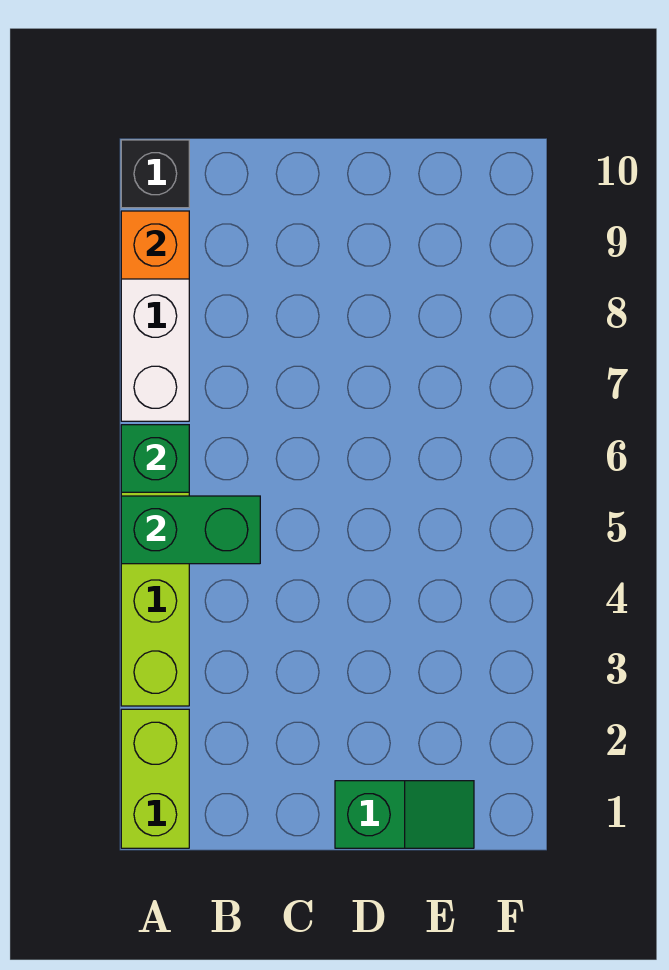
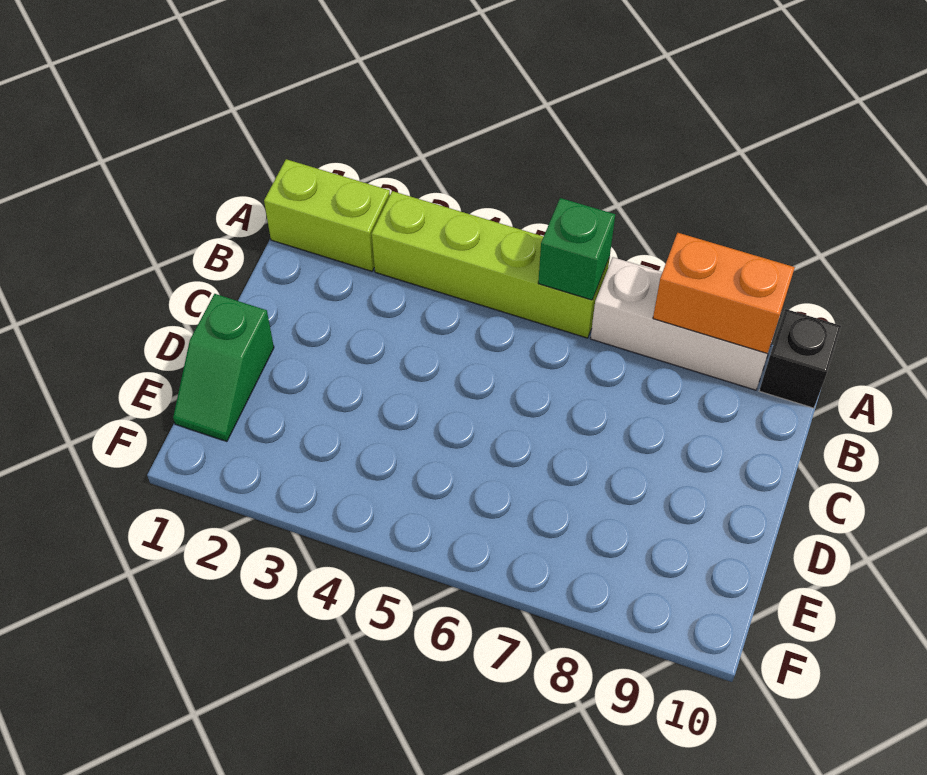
green brick A5:B5 level 2 -> none
orange brick A9 level 2 -> orange brick A8:A9 level 2

